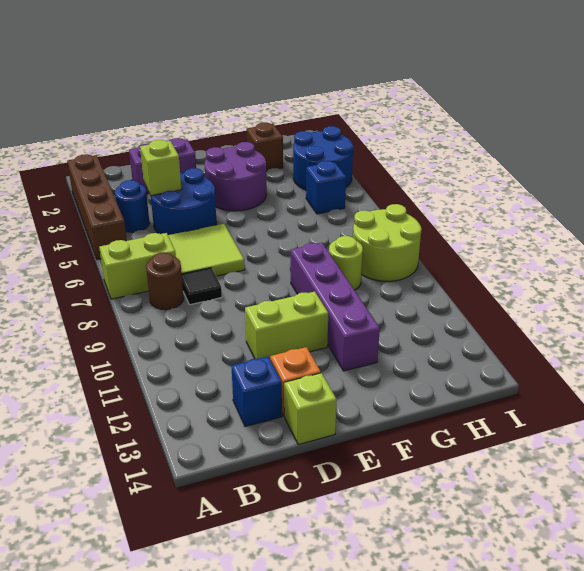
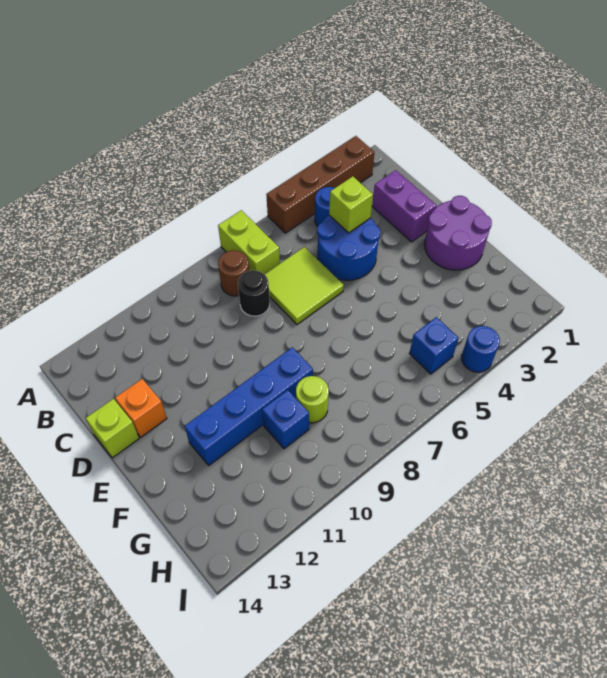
black tile C8 level 1 -> black round brick C8 level 1
blue brick C13 level 1 -> blue brick G10 level 1
lime brick D11:E11 level 1 -> none
purple round brick E3:F4 level 1 -> purple round brick E1:F2 level 1
purple brick F9:F12 level 1 -> blue brick F9:F12 level 1
brown brick G2 level 1 -> none
blue round brick H3:I4 level 1 -> blue round brick I4 level 1
lime round brick H8:I9 level 1 -> none

